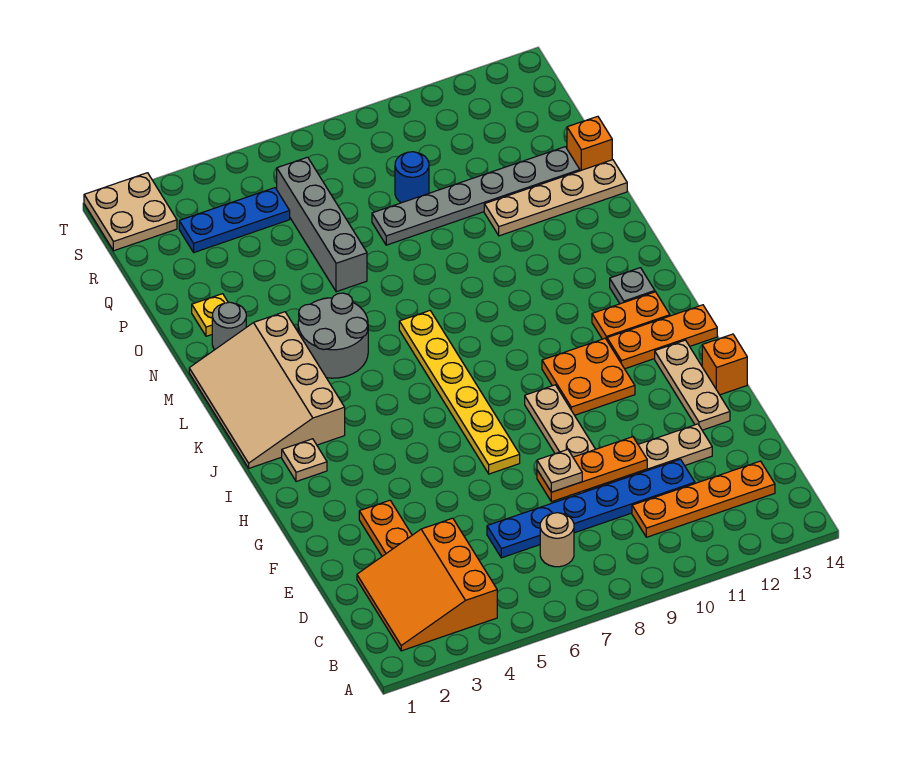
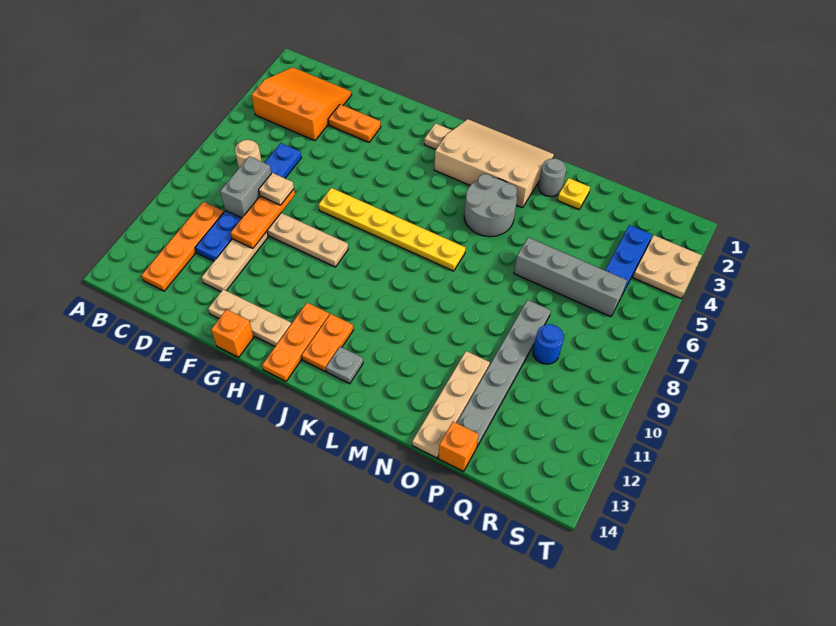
none -> grey brick D8:D9 level 2
orange plate H10:I11 level 1 -> none
tan plate S1:T2 level 1 -> tan plate S3:T4 level 1

